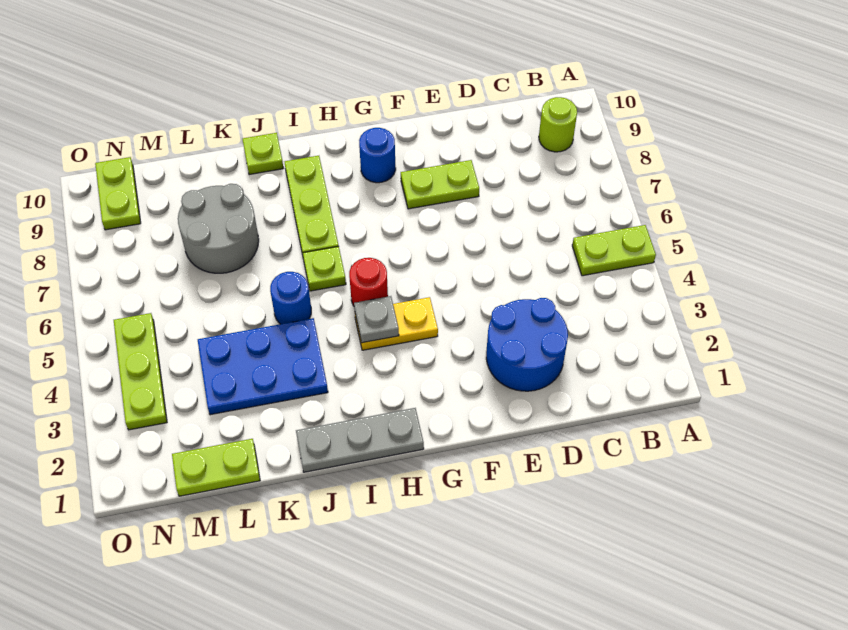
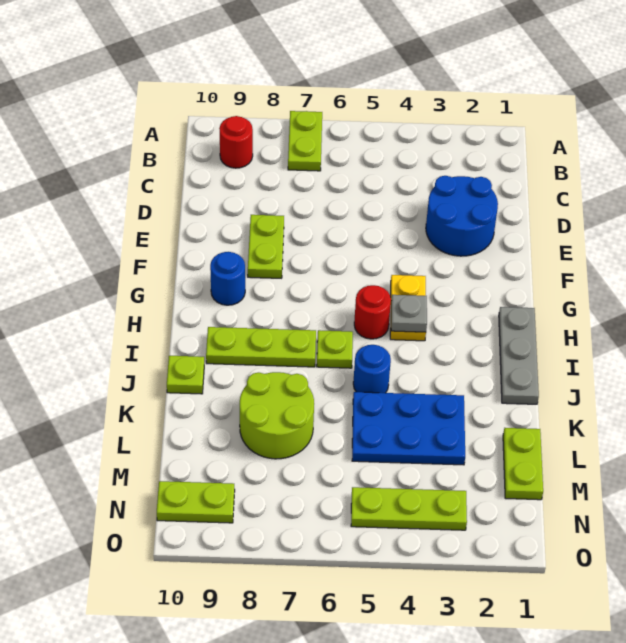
lime plate A5:B5 level 1 -> lime plate A7:B7 level 1
lime round brick B9 level 1 -> red round brick B9 level 1
blue plate J3:L4 level 1 -> blue plate K3:L5 level 1
grey round brick K7:L8 level 1 -> lime round brick K7:L8 level 1

